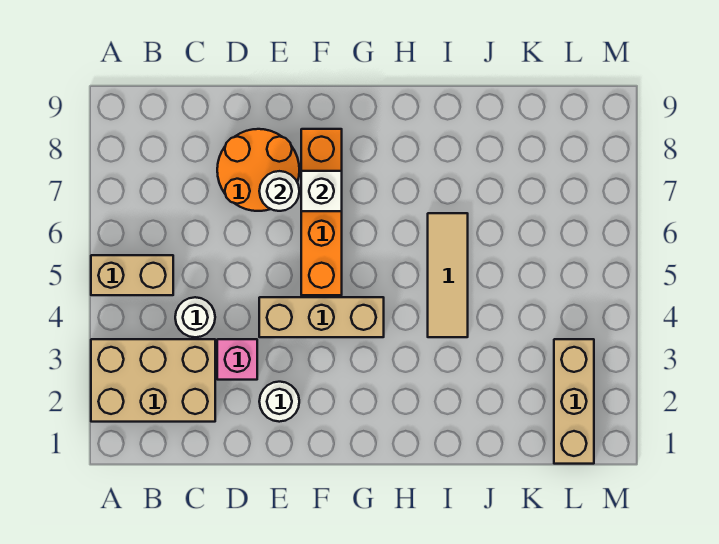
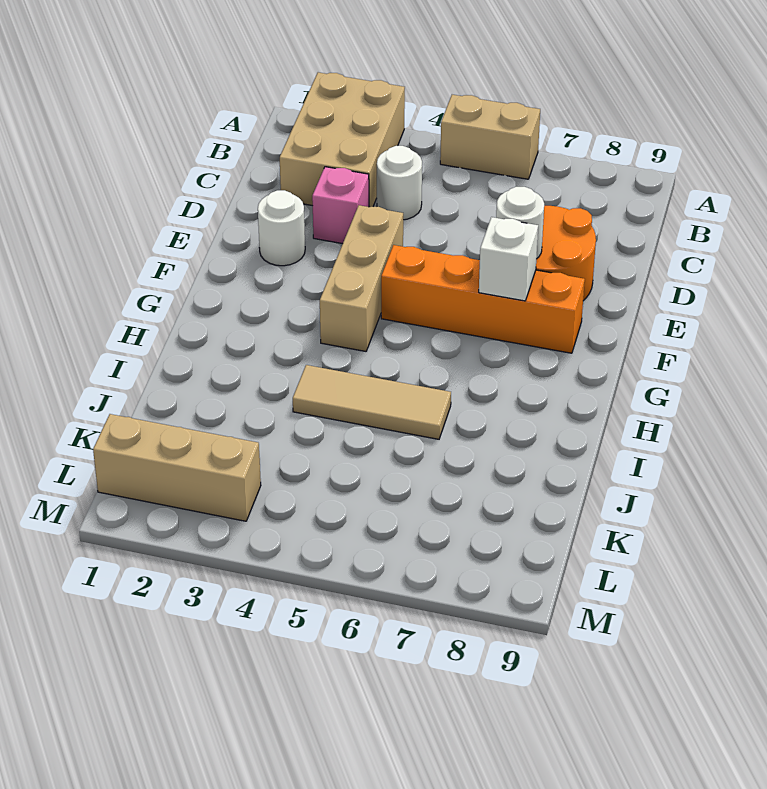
tan brick A5:B5 level 1 -> tan brick A5:A6 level 1

